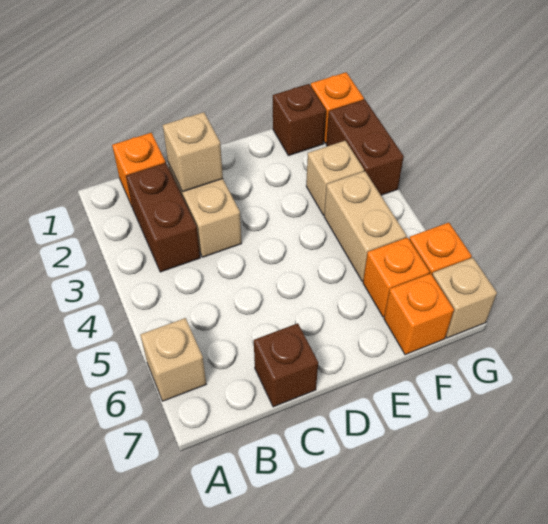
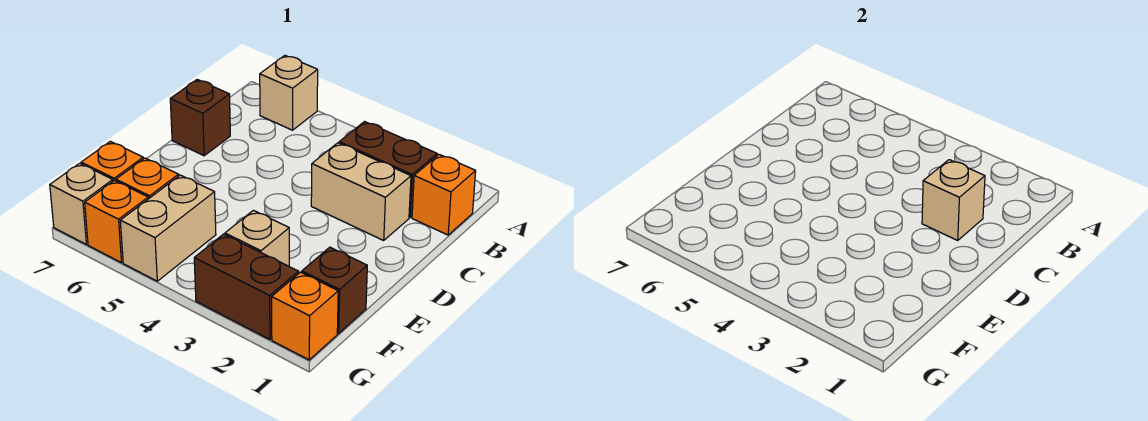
tan brick F4:F5 level 1 -> tan brick F5:G5 level 1

